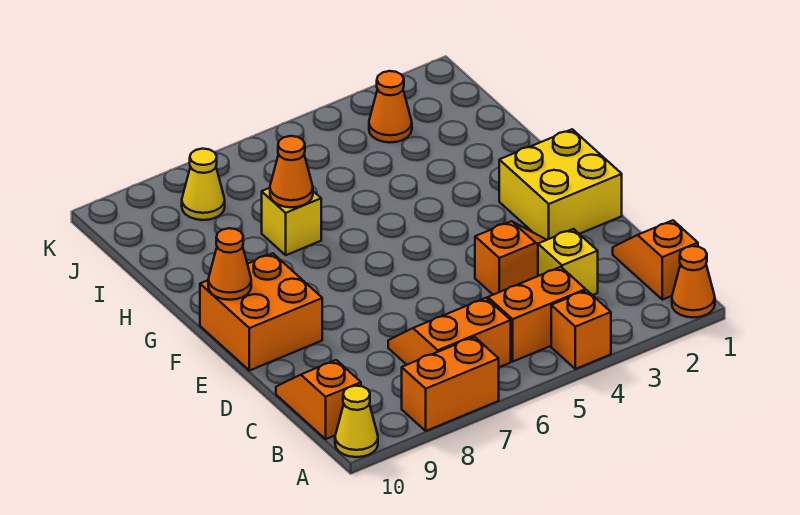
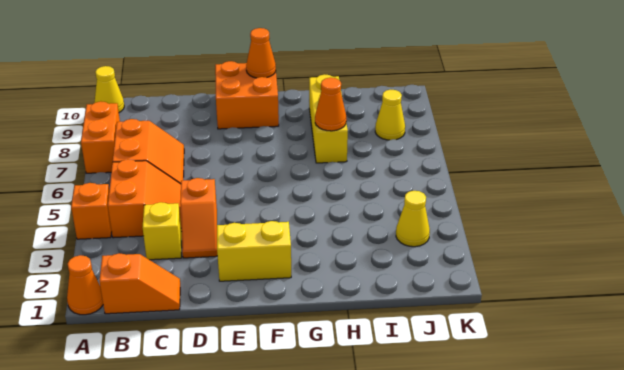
orange slope B10:C10 level 1 top B -> none
yellow brick E1:F2 level 1 -> yellow brick E2:F2 level 1
yellow brick H7 level 1 -> yellow brick H7:H9 level 1
orange cone J3 level 1 -> yellow cone J3 level 1

